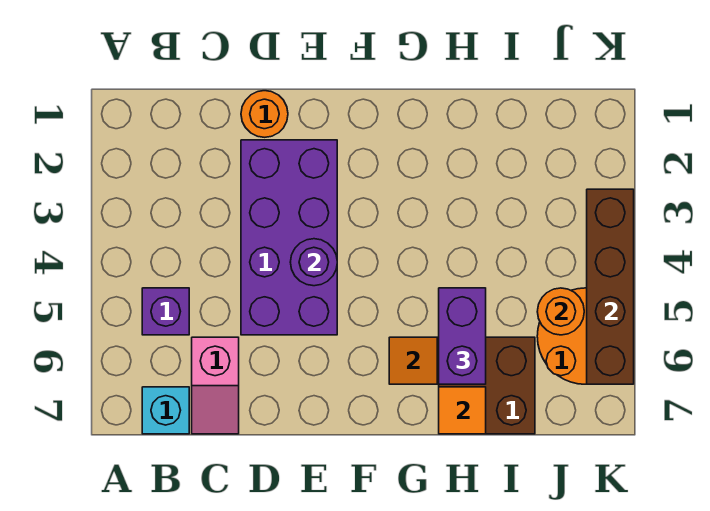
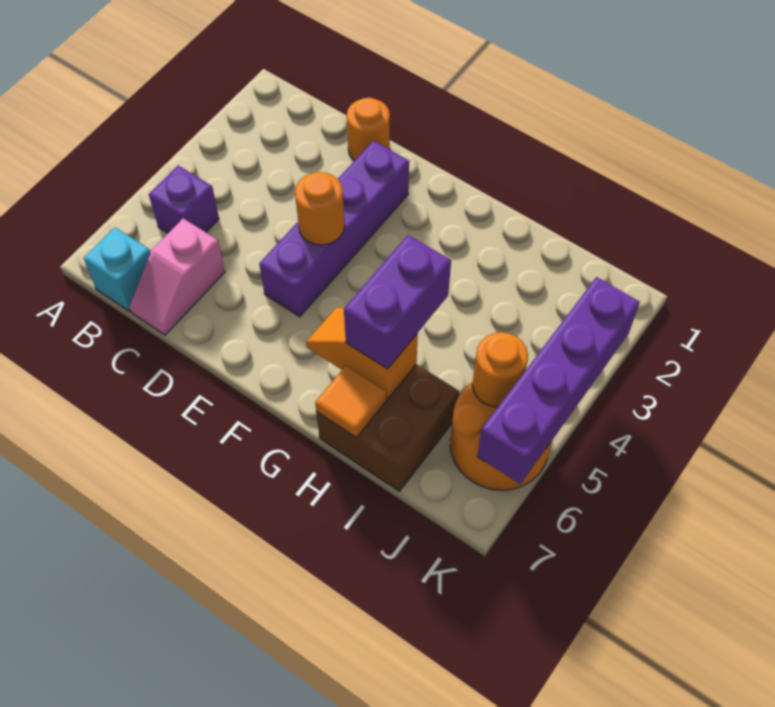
purple brick D2:E5 level 1 -> purple brick E2:E5 level 1
purple round brick E4 level 2 -> orange round brick E4 level 2
brown brick K3:K6 level 2 -> purple brick K3:K6 level 2

